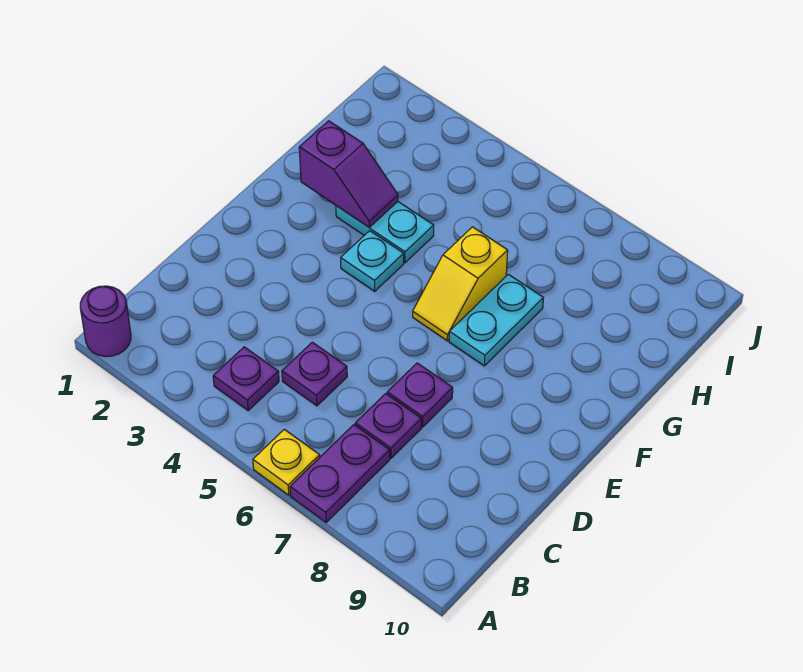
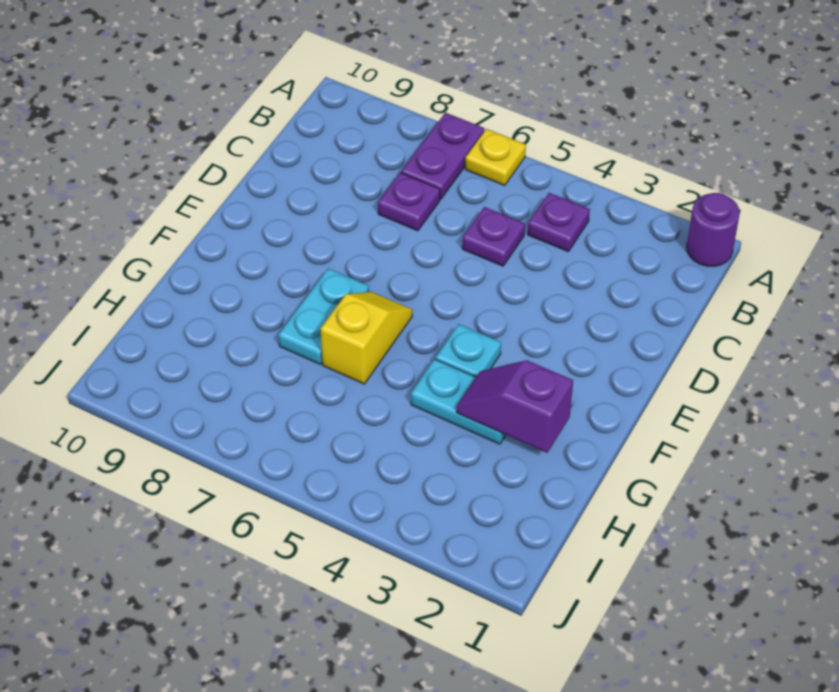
purple plate D7 level 1 -> none

